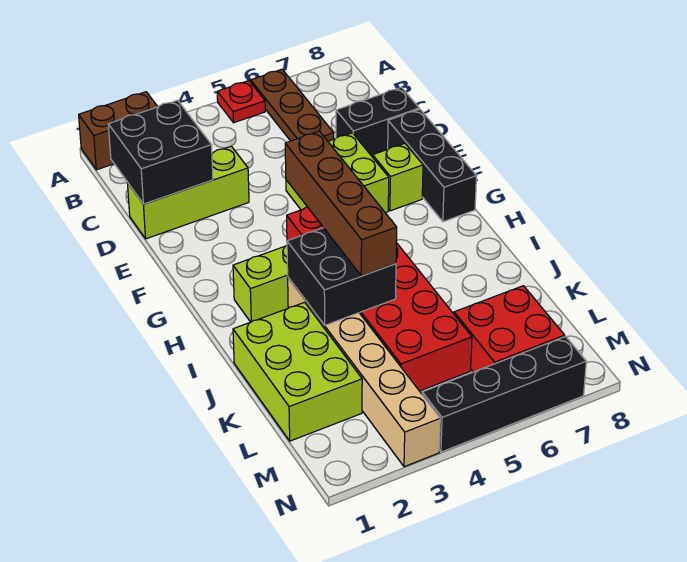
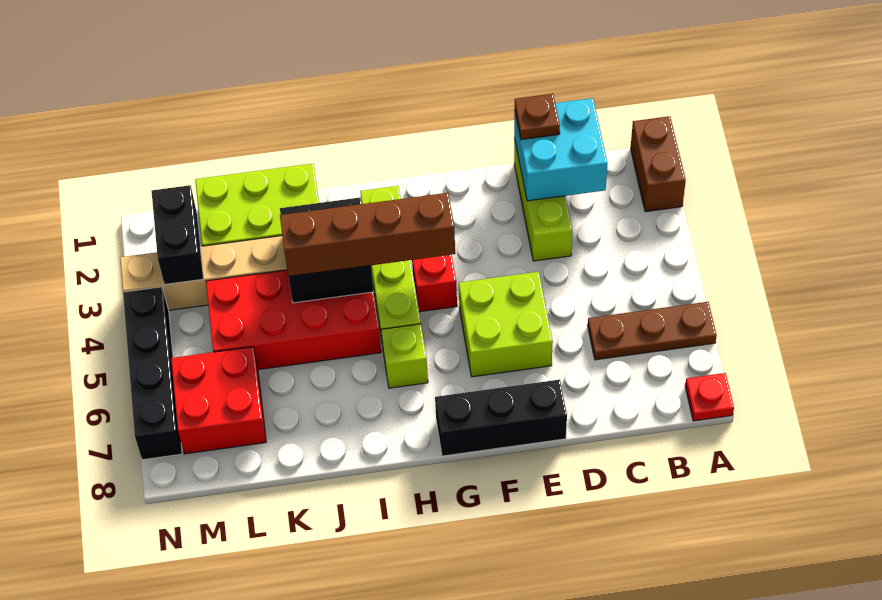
red plate A5 level 1 -> red plate A8 level 1
black brick C1:D2 level 2 -> cyan brick C1:D2 level 2
none -> brown plate D1 level 3
black brick D7:D8 level 1 -> black brick M2:M3 level 2
lime brick F7 level 1 -> lime brick H6 level 1

